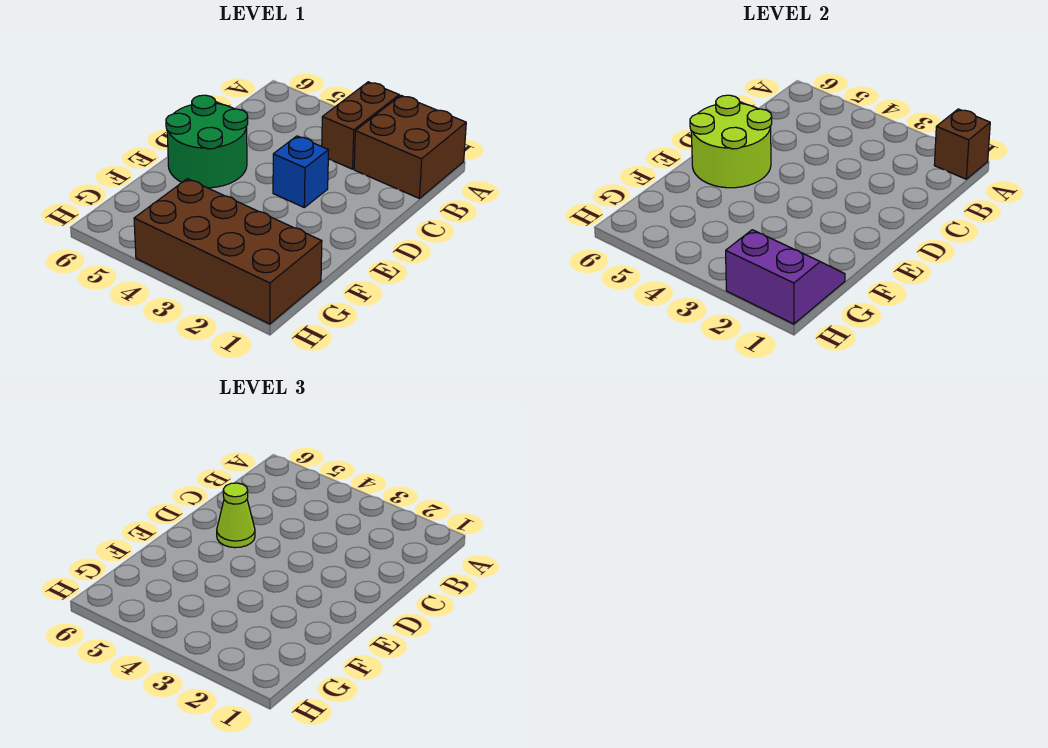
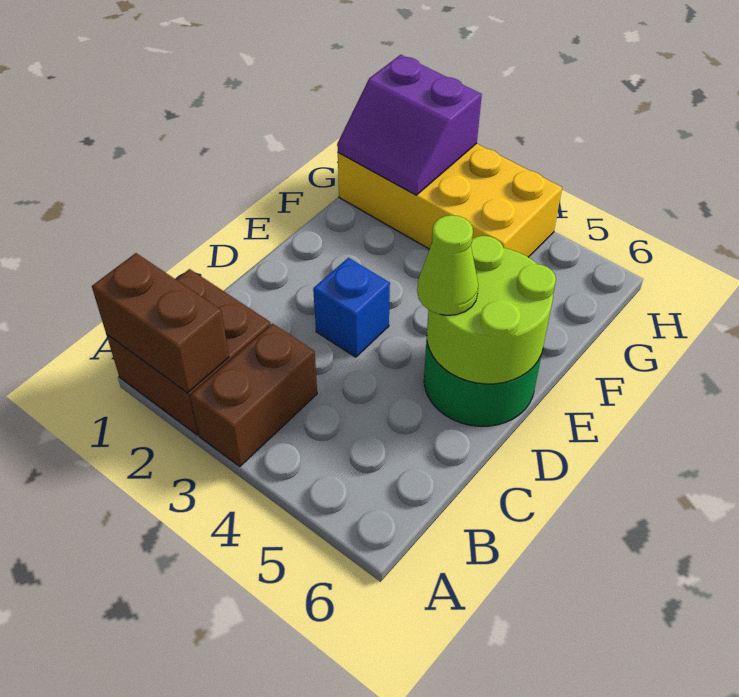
brown brick A1 level 2 -> brown brick A1:A2 level 2
brown brick G1:H4 level 1 -> yellow brick G1:H4 level 1

